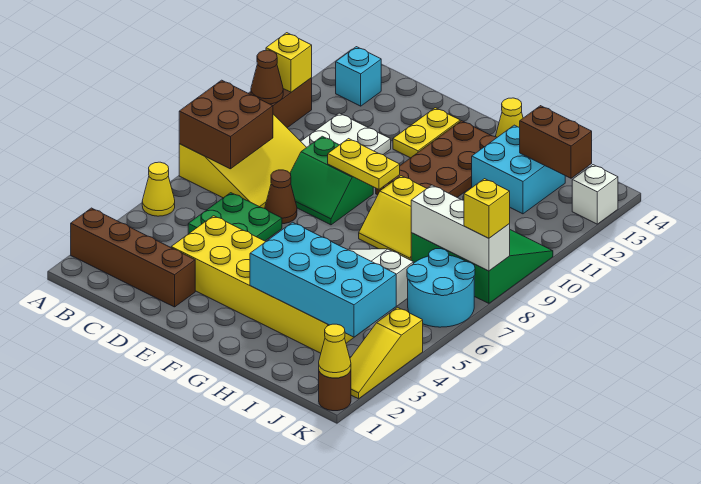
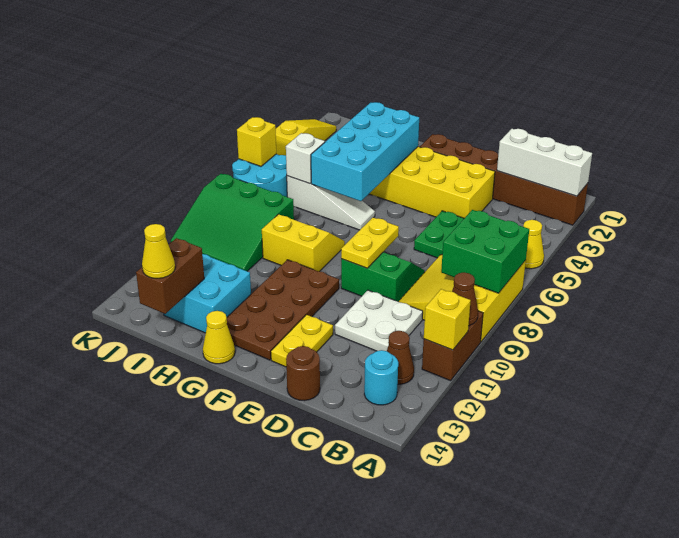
brown brick A2:D2 level 1 -> brown brick A2:F2 level 1
brown brick A7:B8 level 2 -> green brick A7:B8 level 2
cyan brick B13 level 1 -> cyan round brick B13 level 1
brown cone D7 level 1 -> brown cone B12 level 1
yellow plate E9:F9 level 2 -> yellow plate E8:E9 level 2
cyan brick G3:J4 level 2 -> cyan brick G3:H6 level 2
white brick I8:K8 level 2 -> white brick A2:C2 level 2
brown brick I13:J13 level 2 -> brown brick I13:I14 level 2
brown round brick K1 level 1 -> brown round brick D14 level 1
yellow cone K1 level 2 -> yellow cone I14 level 3
yellow brick K8 level 3 -> yellow brick K6 level 2
white brick K13 level 1 -> white brick I6 level 2

